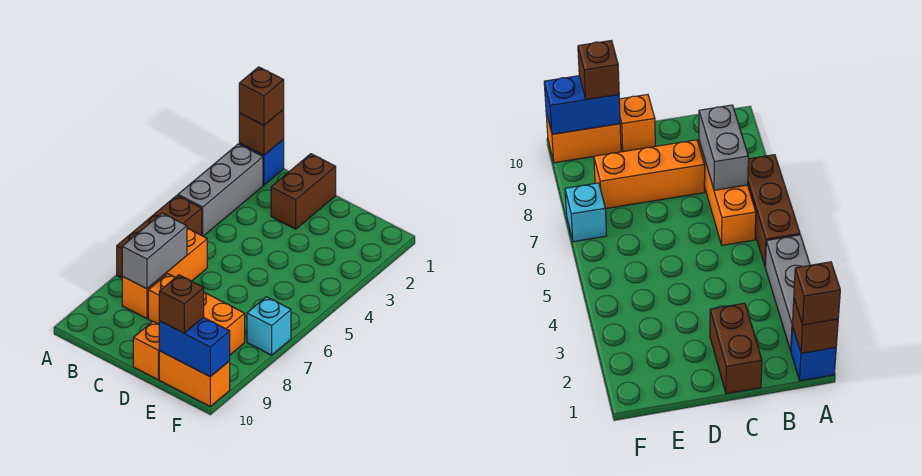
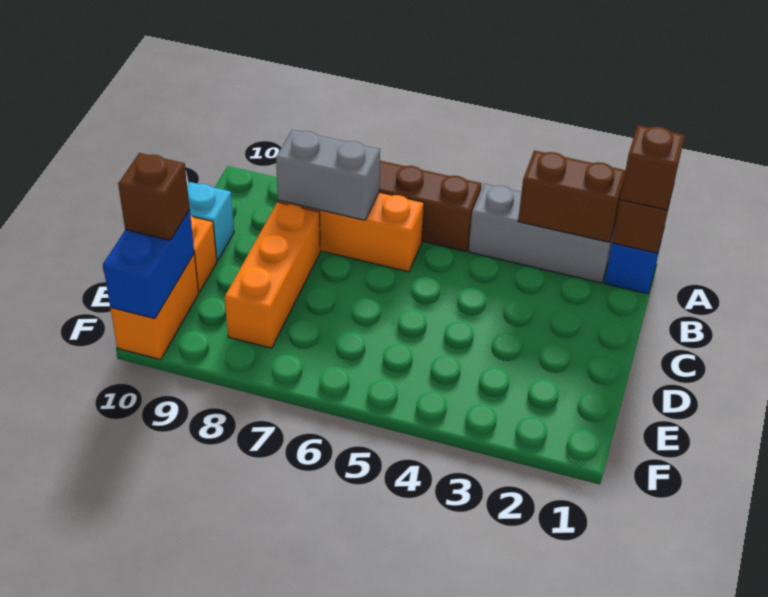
brown brick C1:C2 level 1 -> brown brick A2:A3 level 2
cyan brick F7 level 1 -> cyan brick C10 level 1

